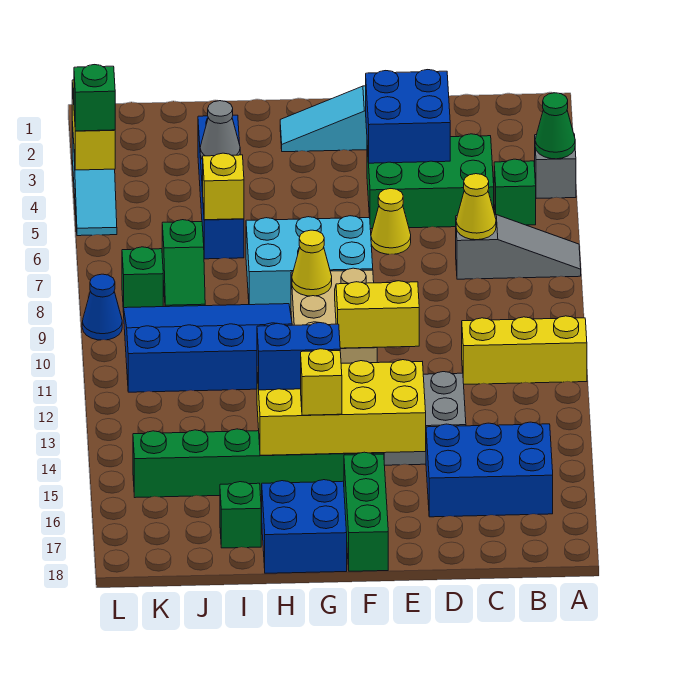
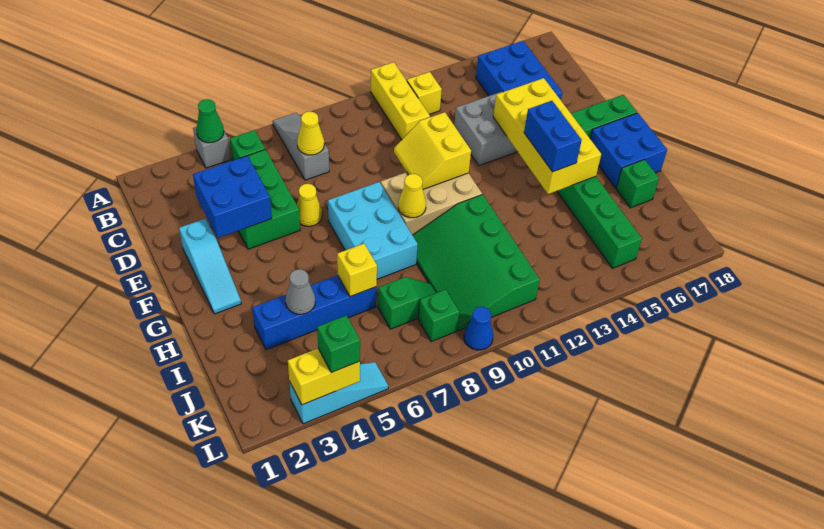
yellow brick G15 level 3 -> yellow brick B12 level 1
blue slope H9:K11 level 1 top 11 -> green slope H9:K11 level 1 top 11

